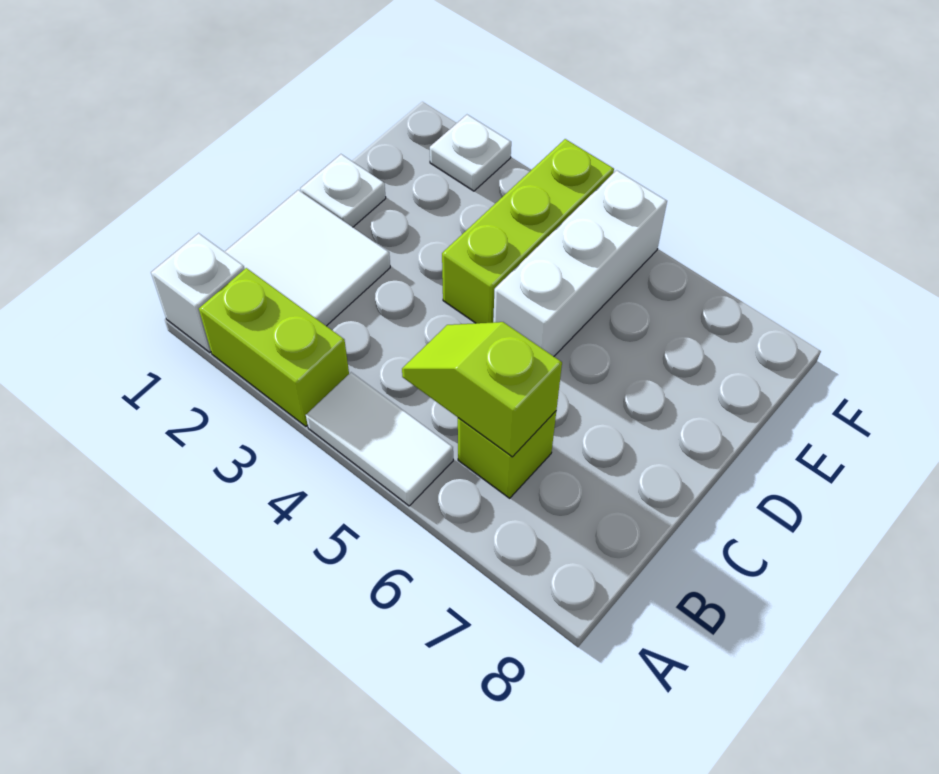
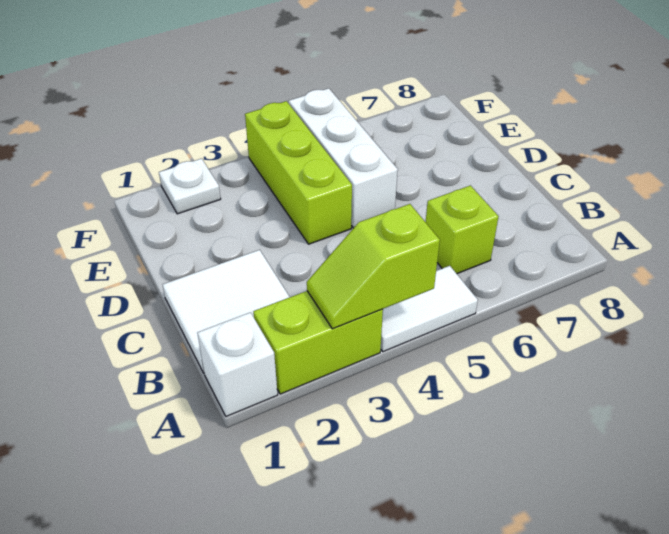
lime slope B5:B6 level 2 top 6 -> lime slope A3:A4 level 2 top 4
white plate D1 level 1 -> none

